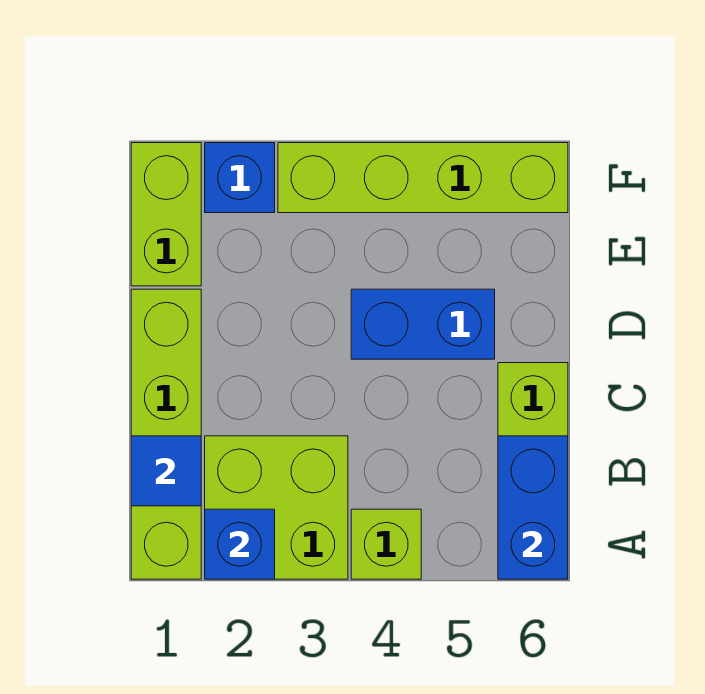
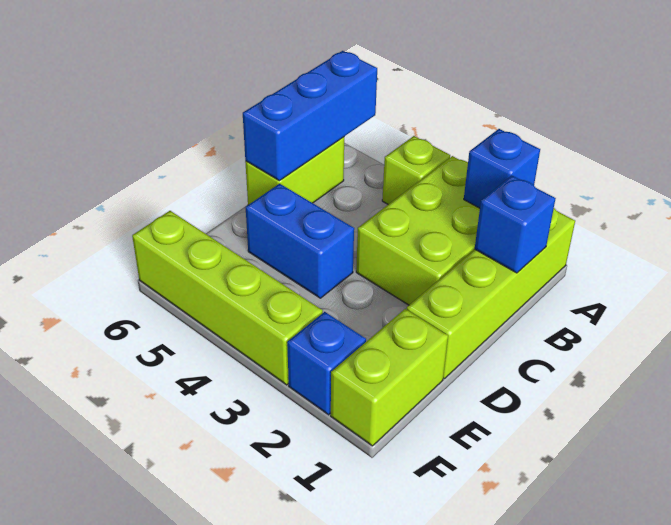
lime brick A2:B3 level 1 -> lime brick A2:C3 level 1
blue brick A6:B6 level 2 -> blue brick A6:C6 level 2
blue tile B1 level 2 -> blue brick B1 level 2

